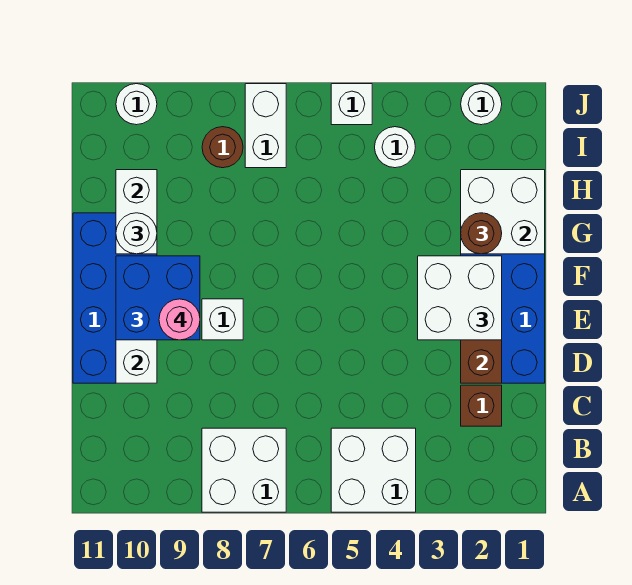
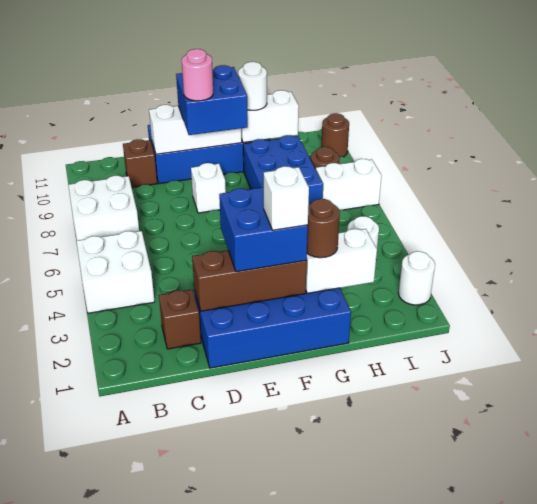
none -> brown brick C10 level 1
white brick E2:F3 level 3 -> blue brick E2:F3 level 3
white brick G1:H2 level 2 -> white brick G2:H2 level 2
none -> blue brick G7:H9 level 1
white brick J5 level 1 -> white brick F2 level 4
white round brick J10 level 1 -> brown round brick J10 level 1

